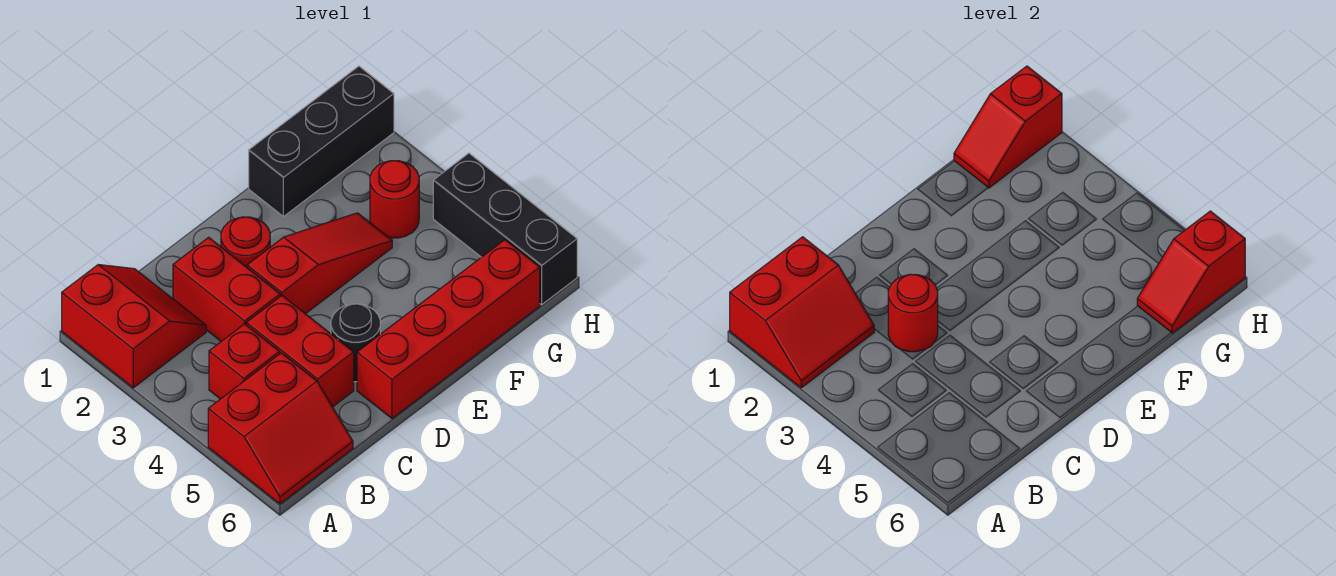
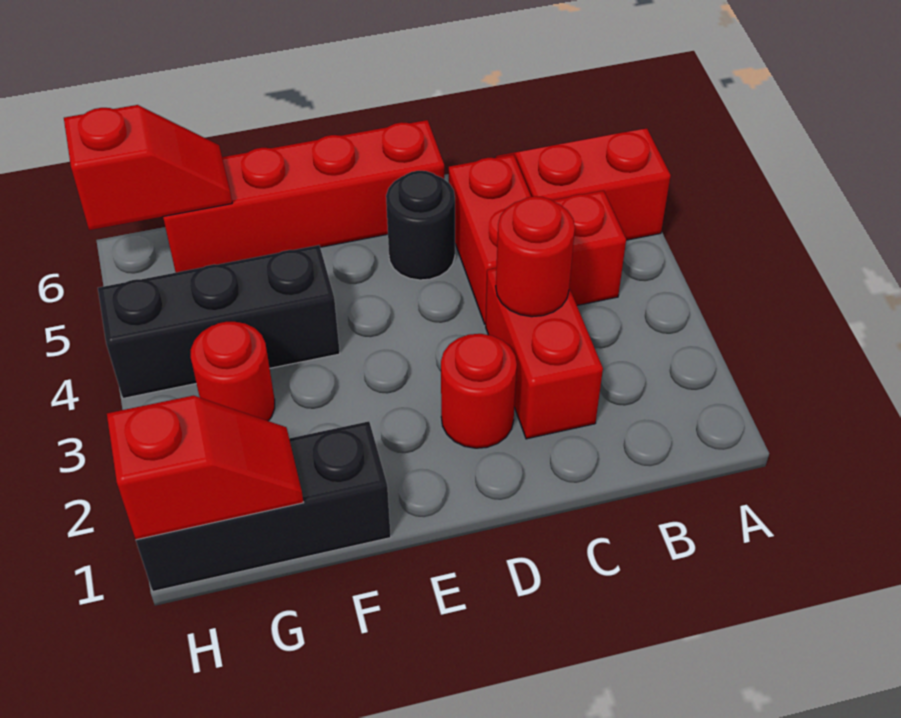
red slope A1:B2 level 1 top A -> none
red slope A1:B2 level 2 top 1 -> none
red slope D3:F3 level 1 top D -> none
black brick H4:H6 level 1 -> black brick F4:H4 level 1

